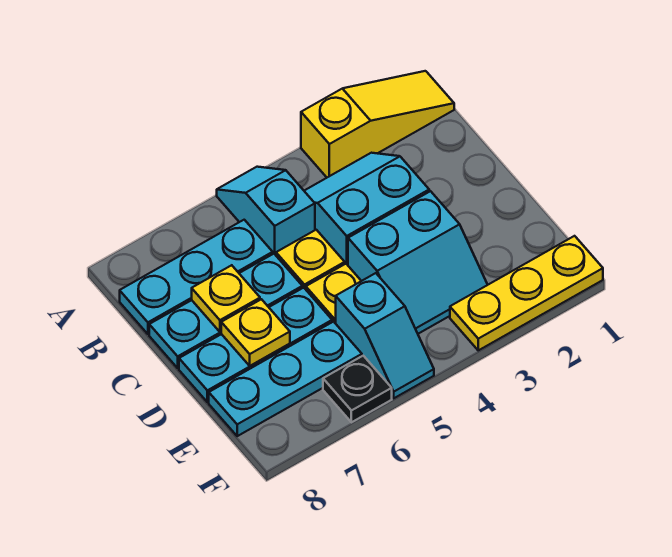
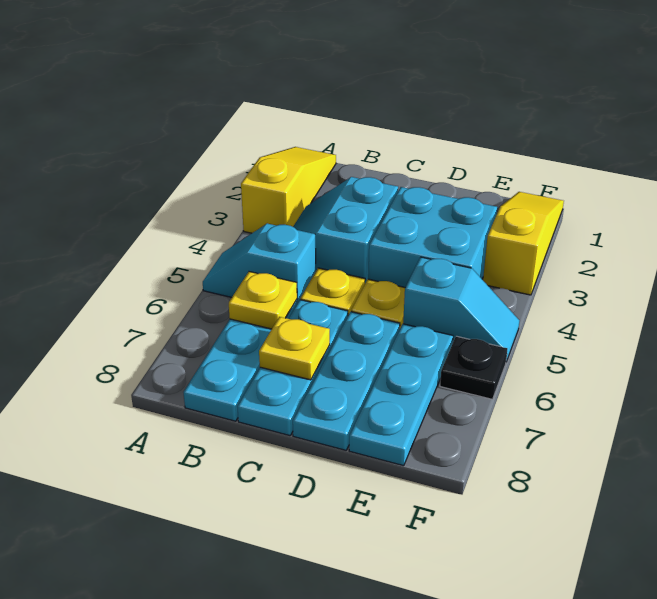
cyan slope D3:E4 level 1 top D -> cyan brick D3:E4 level 1
yellow plate D7 level 2 -> yellow plate B6 level 2
yellow plate F1:F3 level 1 -> yellow slope F1:F3 level 1 top 3

